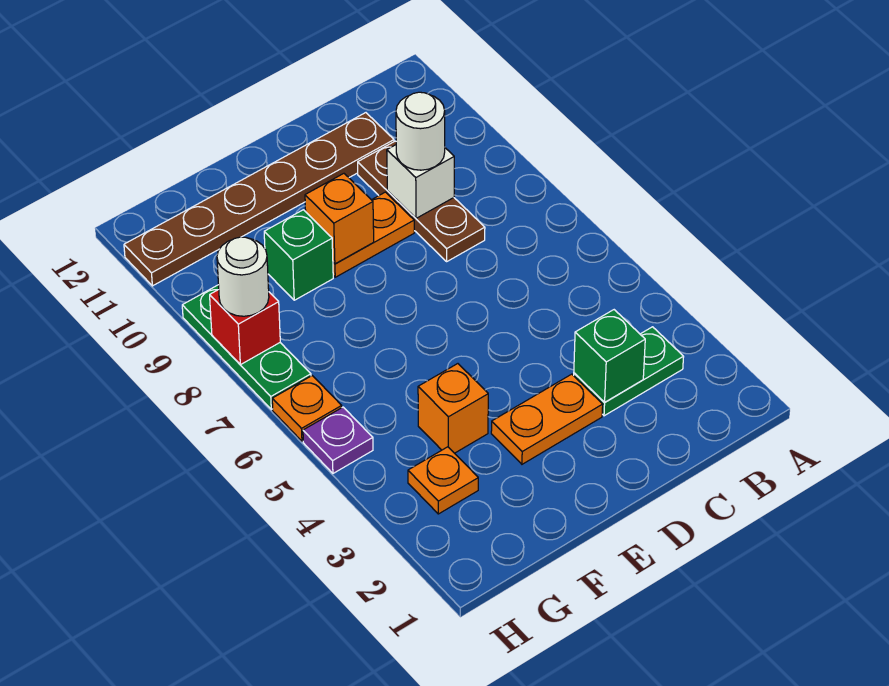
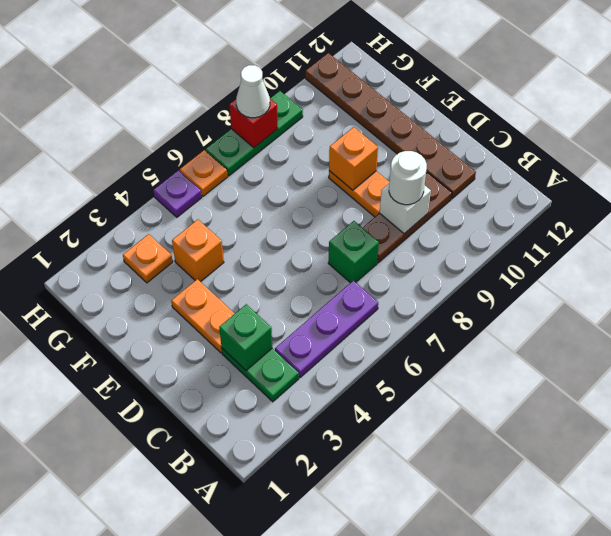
none -> purple plate B4:B6 level 1
green brick F9 level 1 -> green brick C7 level 1
white round brick H8 level 3 -> white cone H8 level 3

